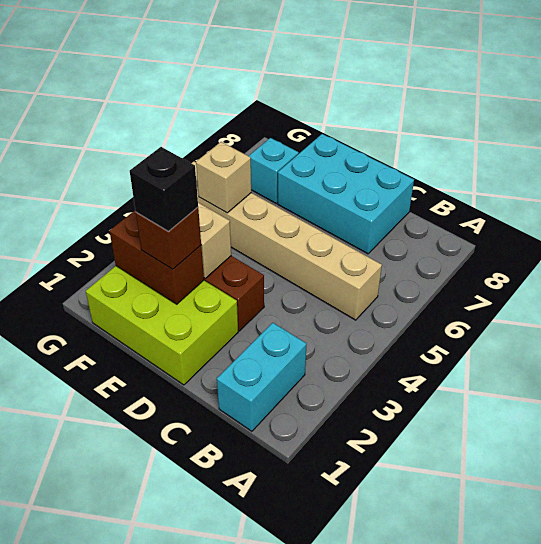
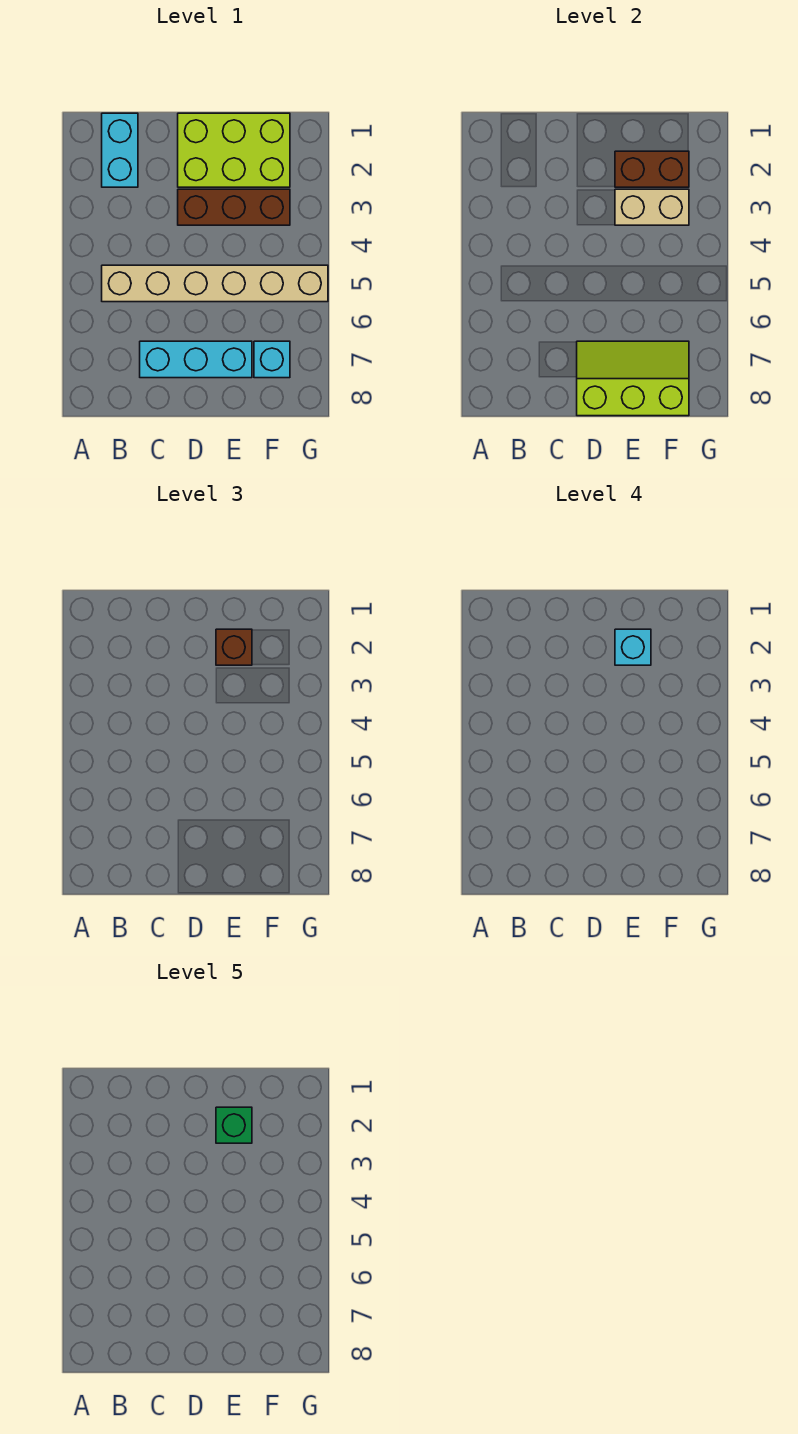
cyan brick C7:E8 level 1 -> cyan brick C7:E7 level 1
none -> lime slope D7:F8 level 2 top 8
black brick E2 level 4 -> cyan brick E2 level 4
none -> green brick E2 level 5
tan brick F5 level 2 -> none

